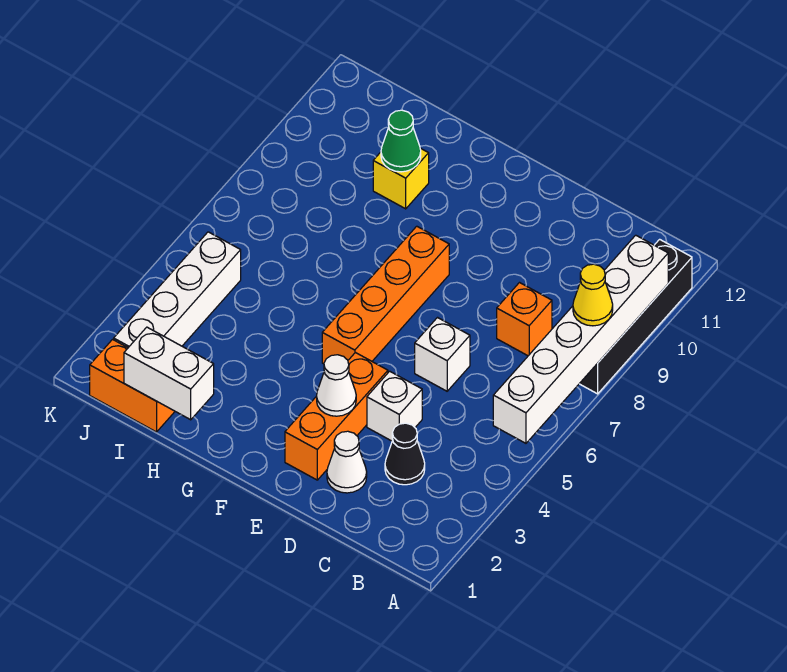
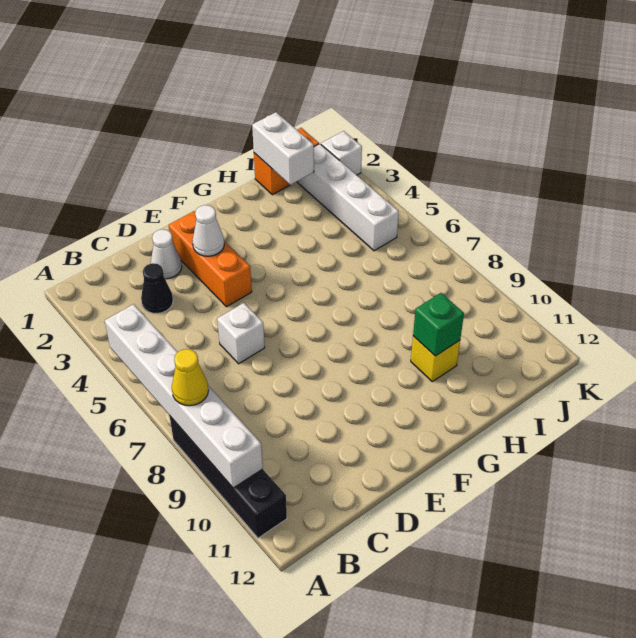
orange brick C8 level 1 -> none
white brick D4 level 1 -> white brick K2 level 1
orange brick F5:F8 level 1 -> none
white brick H1:I1 level 2 -> white brick I1:I2 level 2
green cone H10 level 2 -> green brick H10 level 2

